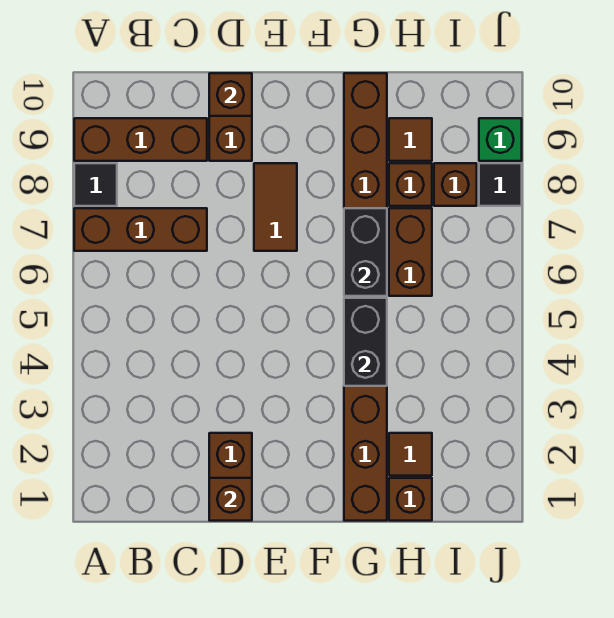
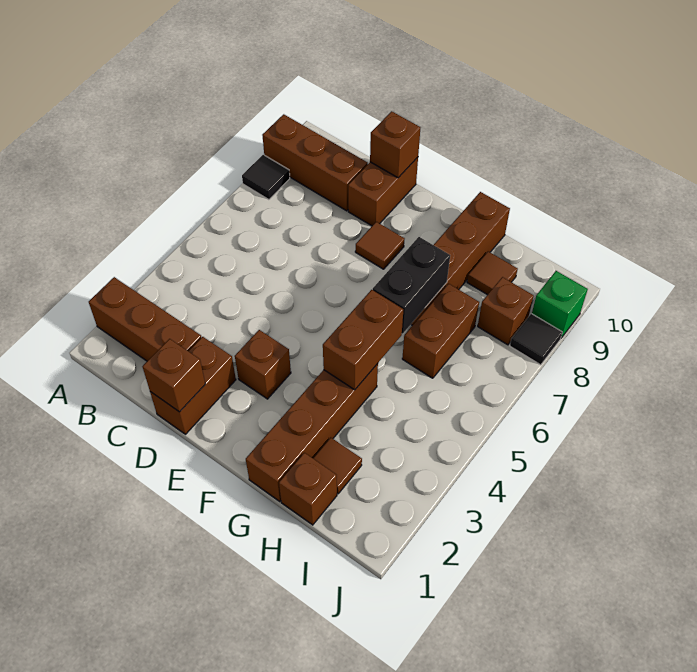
brown brick A7:C7 level 1 -> brown brick A2:C2 level 1
brown tile E7:E8 level 1 -> brown tile E8 level 1
black brick G4:G5 level 2 -> brown brick G4:G5 level 2
brown brick H8 level 1 -> brown brick E3 level 1

